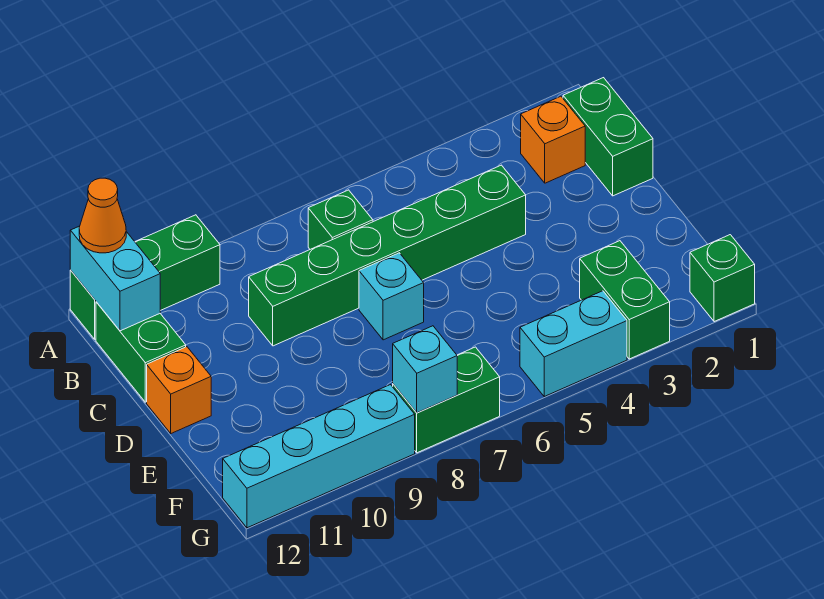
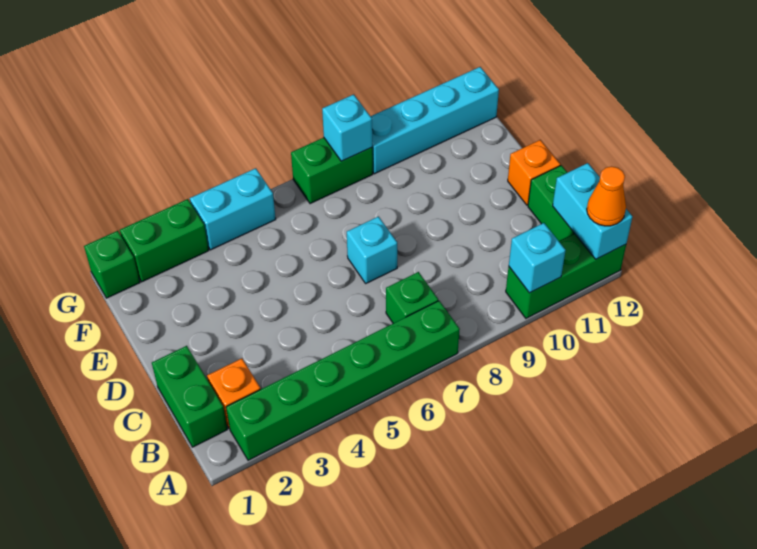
none -> cyan brick A10 level 2
green brick C4:C9 level 1 -> green brick A2:A7 level 1
green brick F3:G3 level 1 -> green brick G2:G3 level 1

